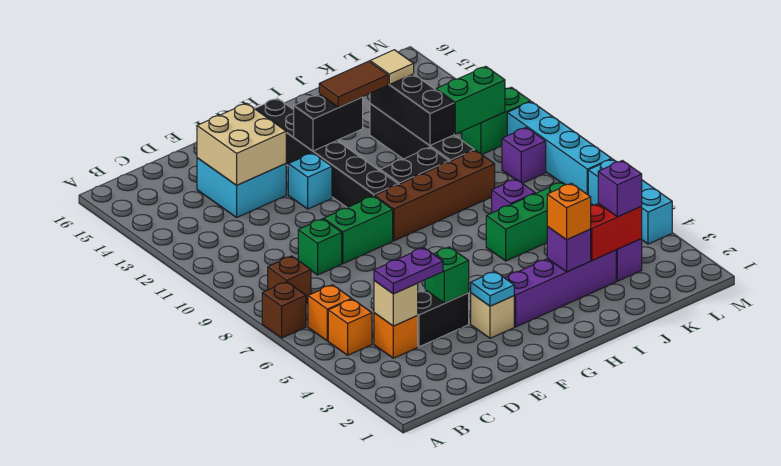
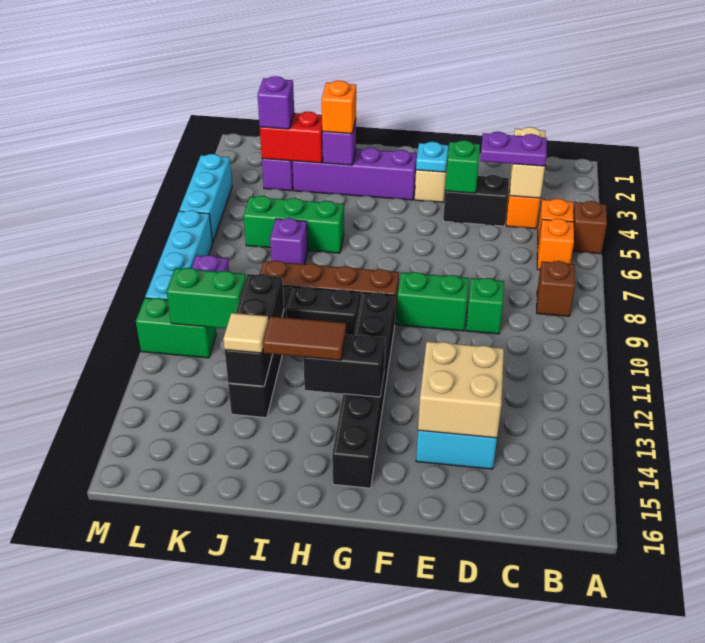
brown brick A7 level 1 -> brown brick A5 level 1
tan brick C4 level 2 -> tan brick C3:C4 level 2
cyan brick F12 level 1 -> none

